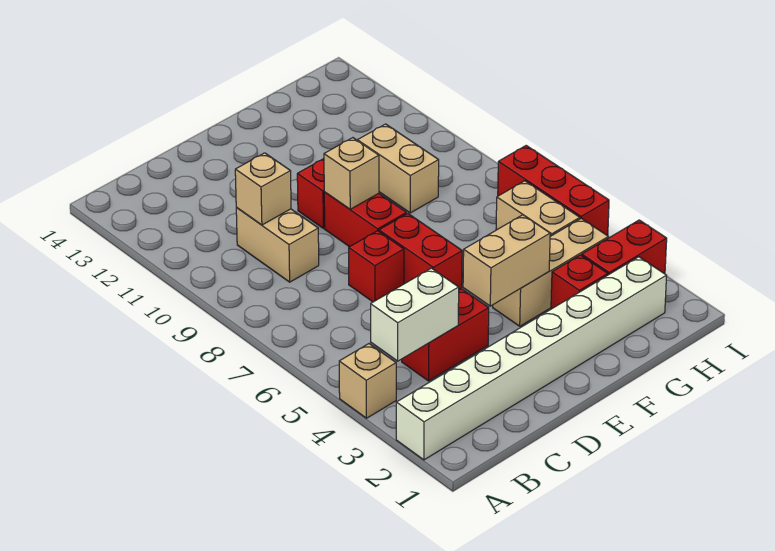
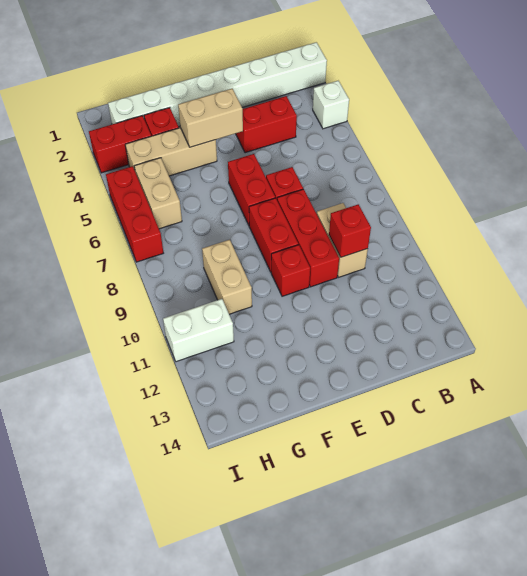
tan brick A4 level 1 -> white brick A4 level 1
white brick B4:C4 level 2 -> white brick H11:I11 level 1
tan brick C10 level 2 -> red brick C10 level 2
none -> red brick D8:D10 level 1
tan brick E9 level 2 -> none

